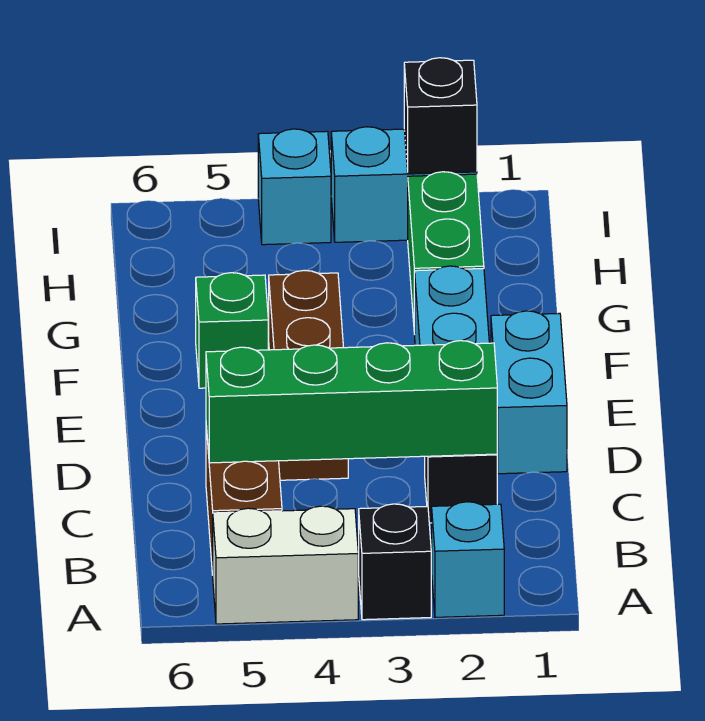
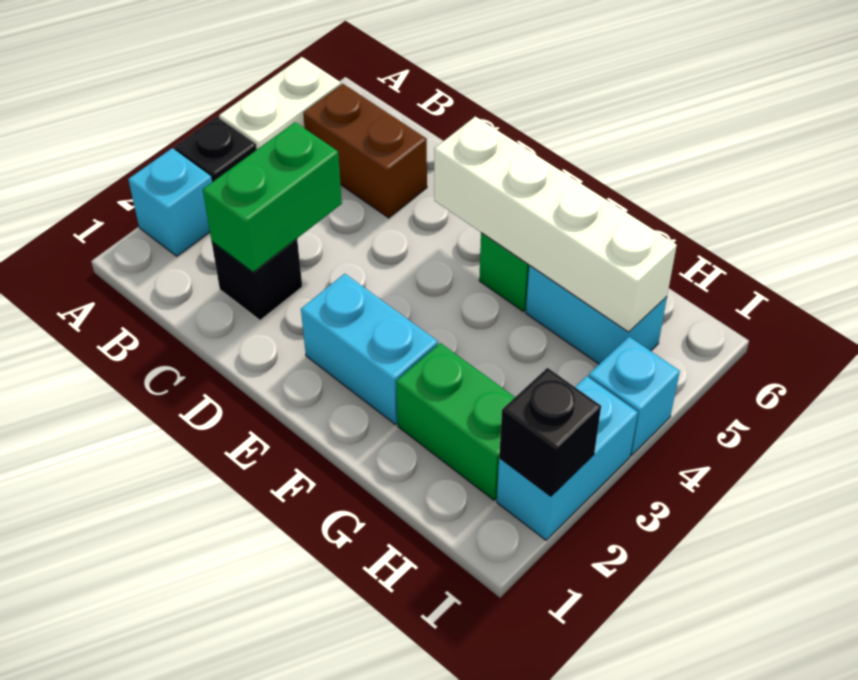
green brick C2:C5 level 2 -> green brick C2:C3 level 2
cyan brick D1:E1 level 1 -> cyan brick G5:H5 level 1
brown brick D4:F4 level 1 -> none
none -> white brick E5:H5 level 2

